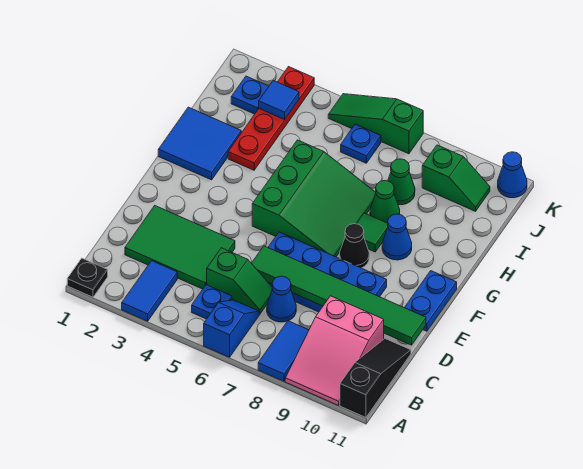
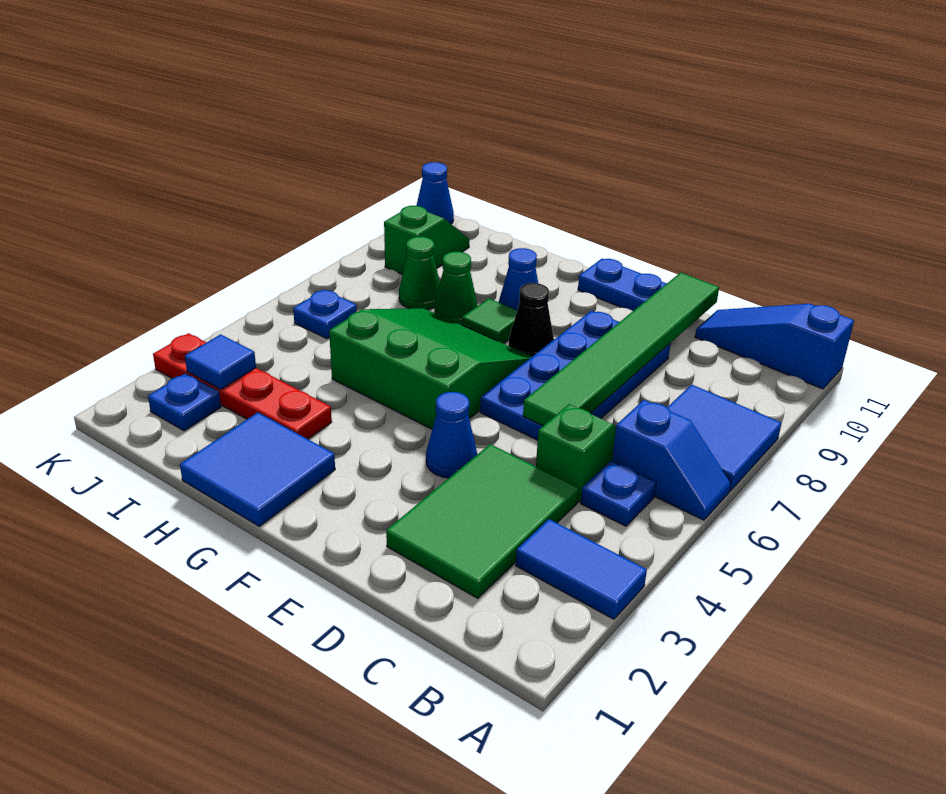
black plate A1 level 1 -> none
blue slope A6:B6 level 1 top A -> blue slope A6:B6 level 1 top B
blue tile A8:B8 level 1 -> blue tile A7:B8 level 1
pink slope A9:C10 level 1 top C -> none
black slope A11:C11 level 1 top A -> blue slope A11:C11 level 1 top A
blue cone C7 level 1 -> blue cone E4 level 1
green slope K5:K7 level 1 top 7 -> none

